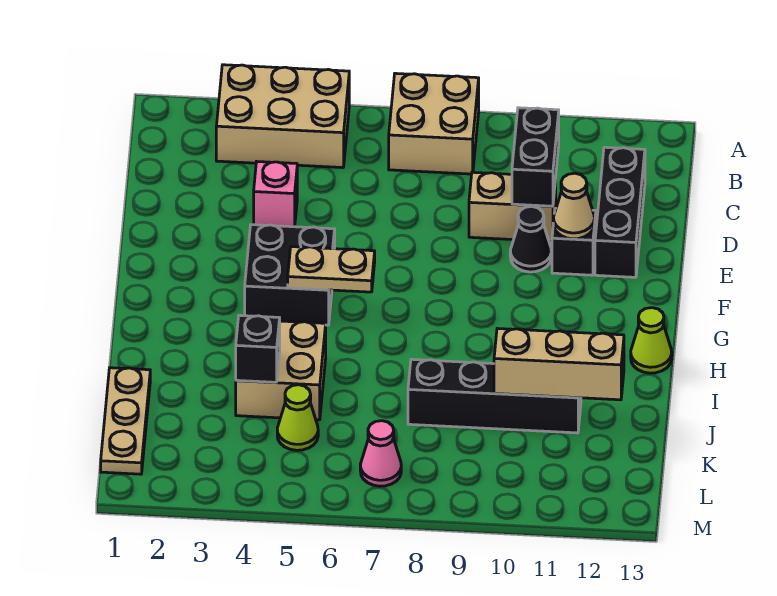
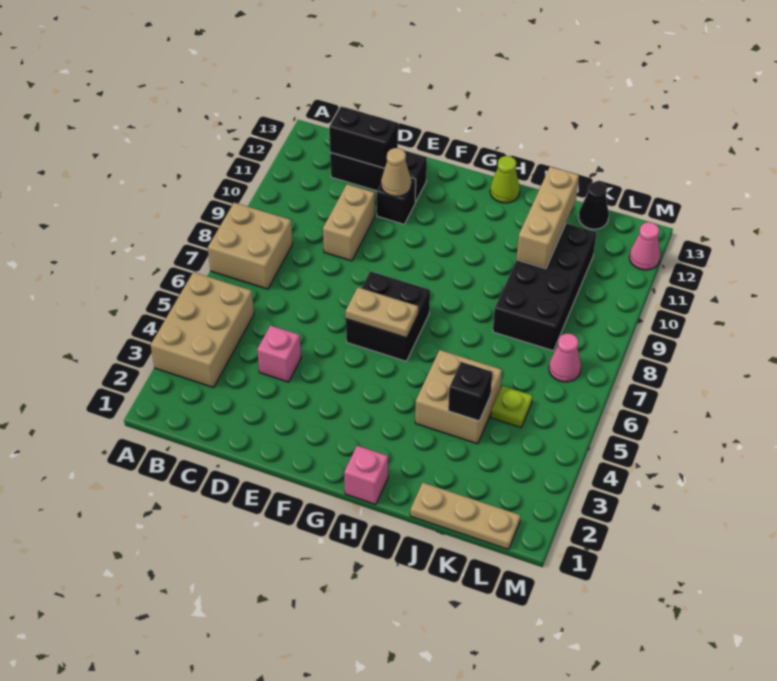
black brick C10:D10 level 2 -> black brick C12:D12 level 2
black cone E10 level 1 -> black cone K13 level 1
black brick F4:G5 level 1 -> black brick F6:G7 level 1
tan plate G5:G6 level 2 -> tan plate F6:G6 level 2
none -> pink brick H1 level 1
black brick J8:J11 level 1 -> black brick J8:K11 level 1
lime cone K5 level 1 -> lime plate K5 level 1
none -> pink cone M12 level 1

